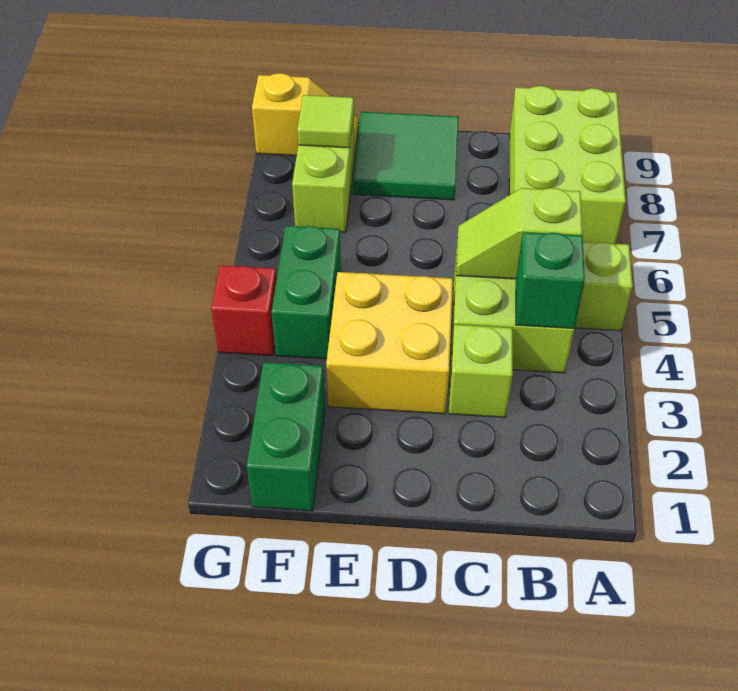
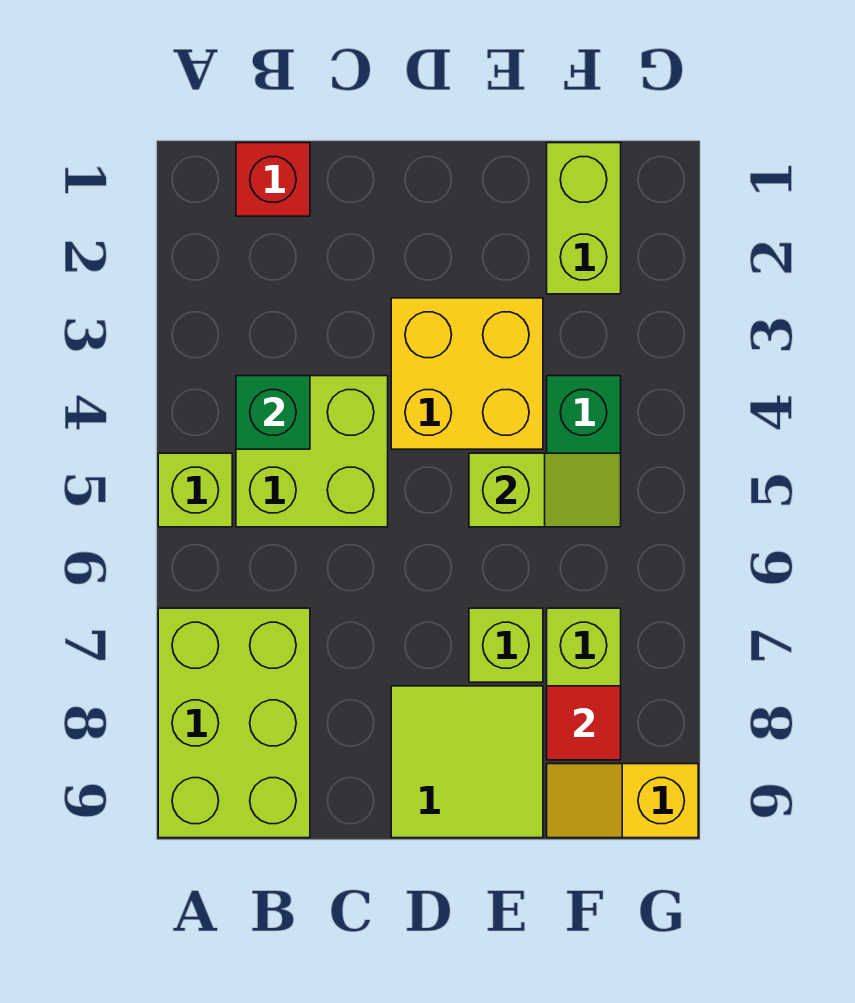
lime slope B5:C5 level 2 top B -> lime slope E5:F5 level 2 top E
lime brick C3 level 1 -> lime brick E7 level 1
green tile D8:E9 level 1 -> lime tile D8:E9 level 1
green brick F1:F2 level 1 -> lime brick F1:F2 level 1
lime tile F8 level 2 -> red tile F8 level 2
red brick G4 level 1 -> red brick B1 level 1

